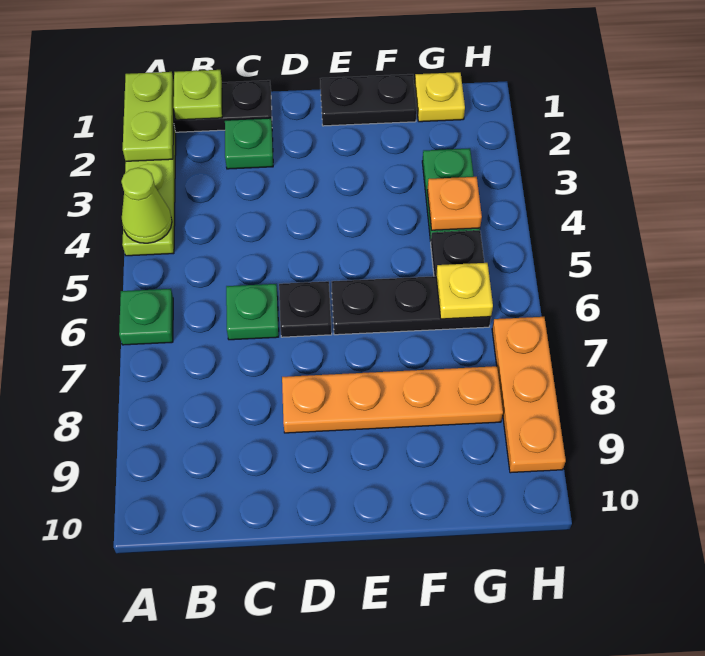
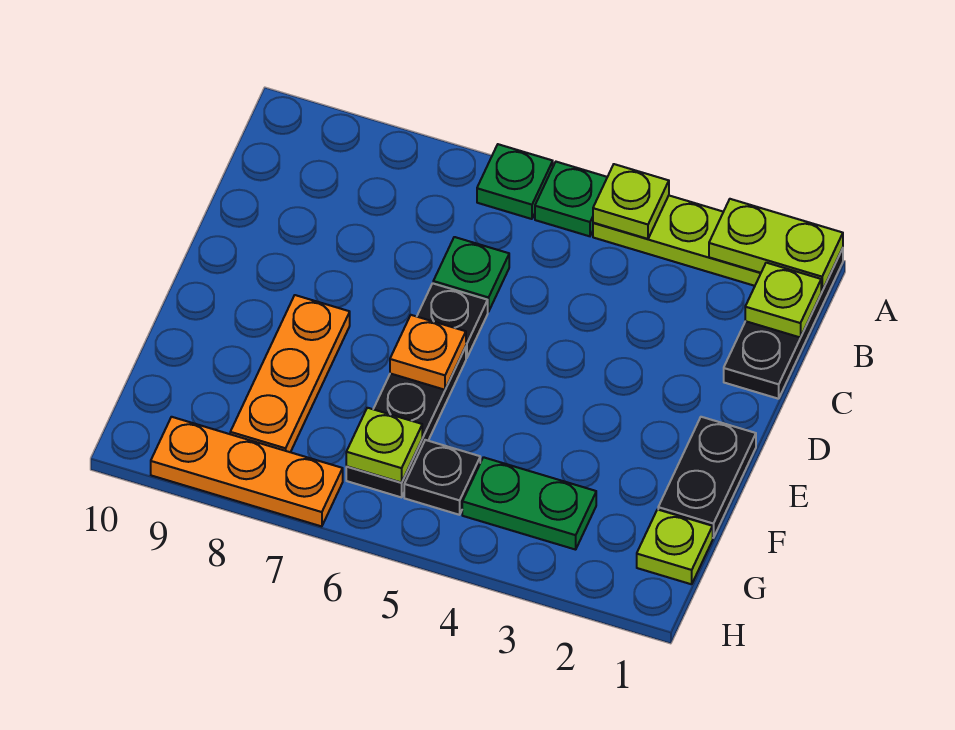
lime cone A4 level 2 -> lime plate A4 level 2
green plate C2 level 1 -> green plate A5 level 1
orange plate D8:G8 level 1 -> orange plate E8:G8 level 1
yellow plate G1 level 1 -> lime plate G1 level 1
orange plate G4 level 2 -> orange plate E6 level 2
yellow plate G6 level 2 -> lime plate G6 level 2

